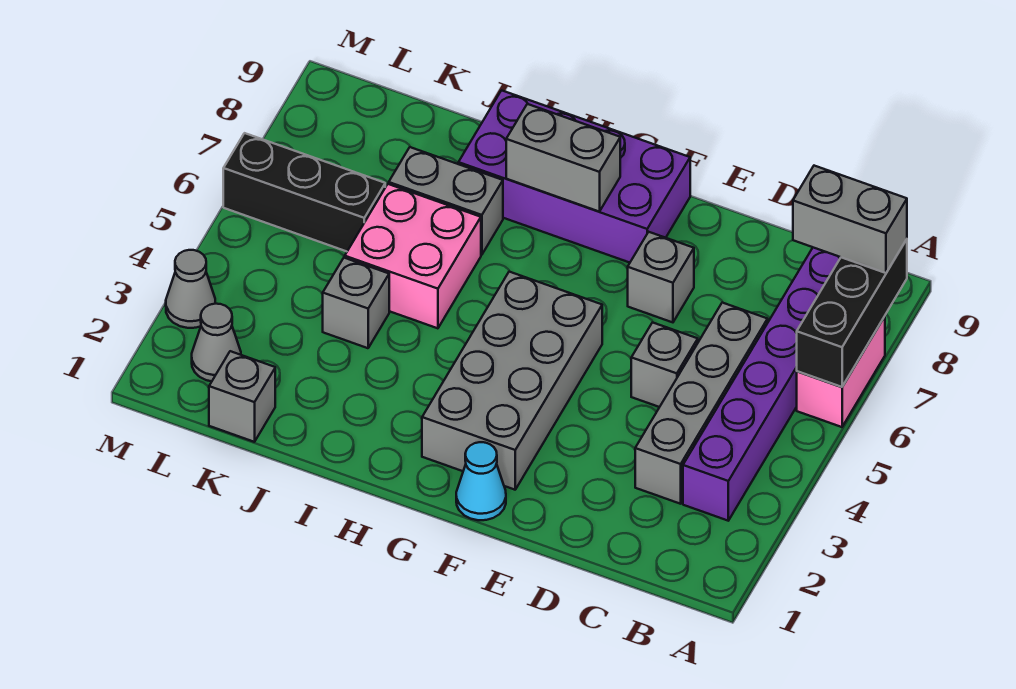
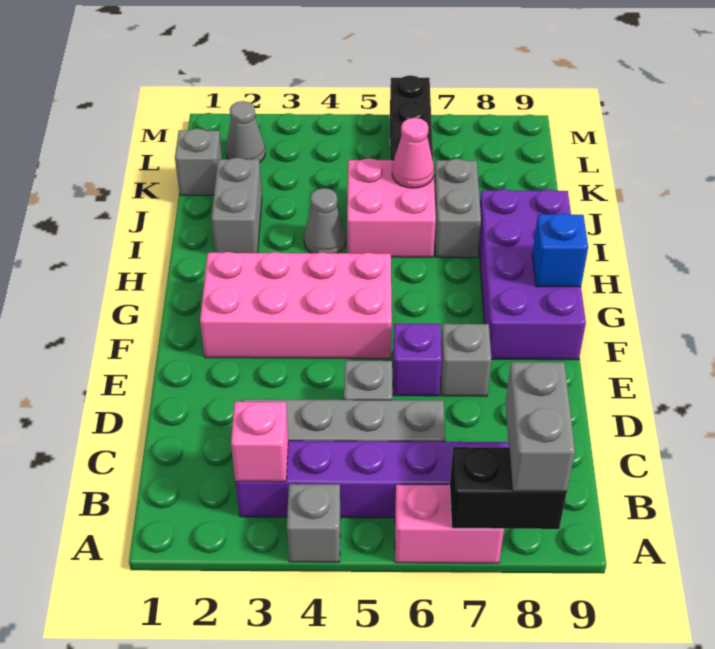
black brick A6:A8 level 2 -> black brick A7:A8 level 2
none -> pink brick B3 level 2
none -> purple brick E6 level 1
cyan cone F1 level 1 -> none
grey brick F2:G5 level 1 -> pink brick F2:G5 level 1
grey brick G8:H8 level 2 -> grey brick I2:J2 level 1
none -> blue brick G9 level 2
grey brick J4 level 1 -> grey brick A4 level 1
none -> pink cone J6 level 2
grey cone M3 level 1 -> grey cone I4 level 1

